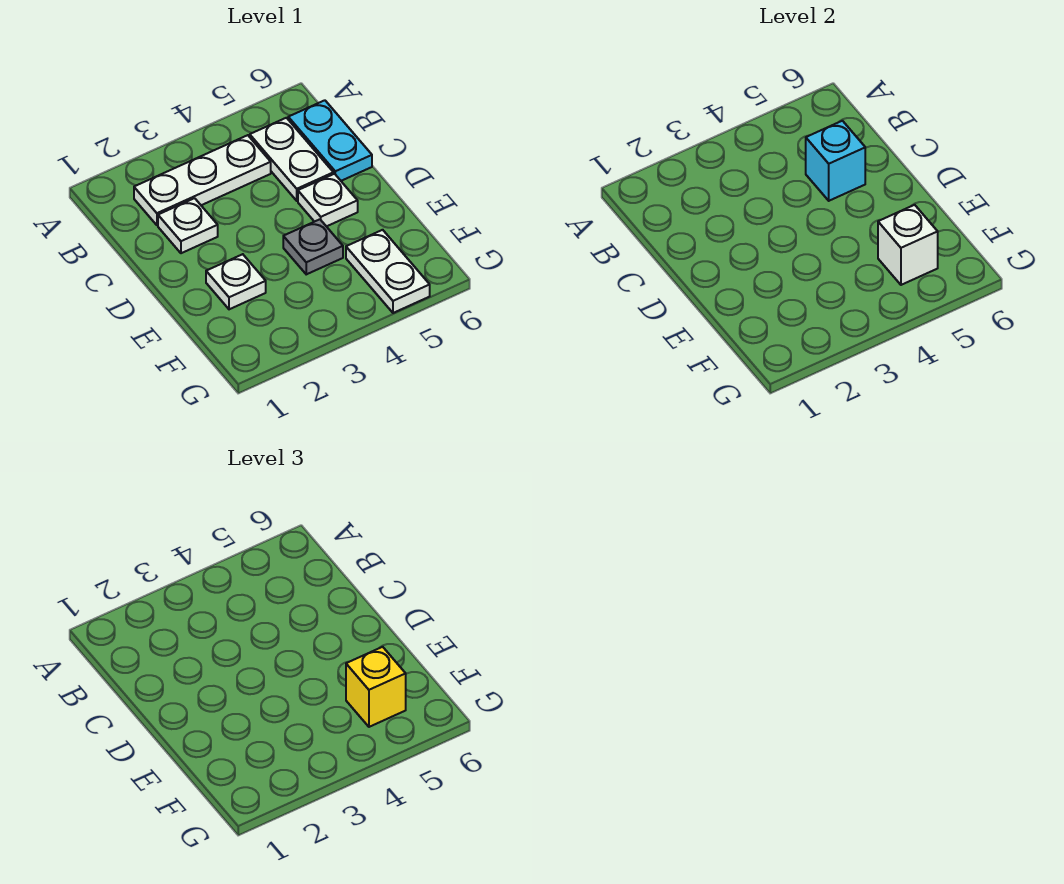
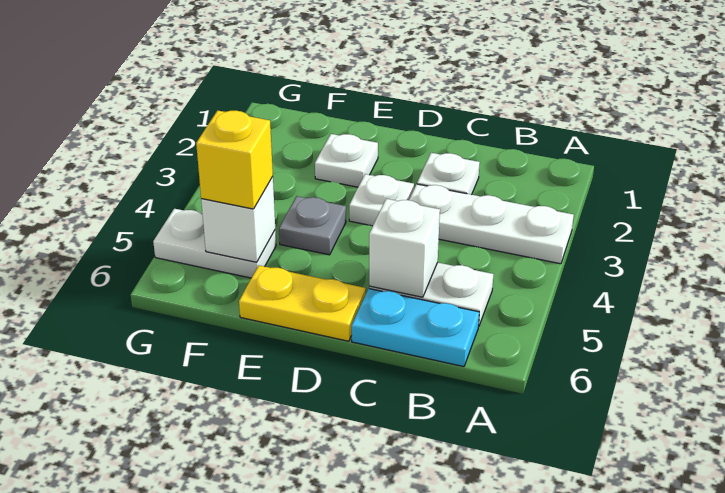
white plate B2:B4 level 1 -> white plate A3:C3 level 1
cyan brick C5 level 2 -> white brick C5 level 2
white plate D5 level 1 -> white plate D3 level 1
none -> yellow plate D6:E6 level 1

